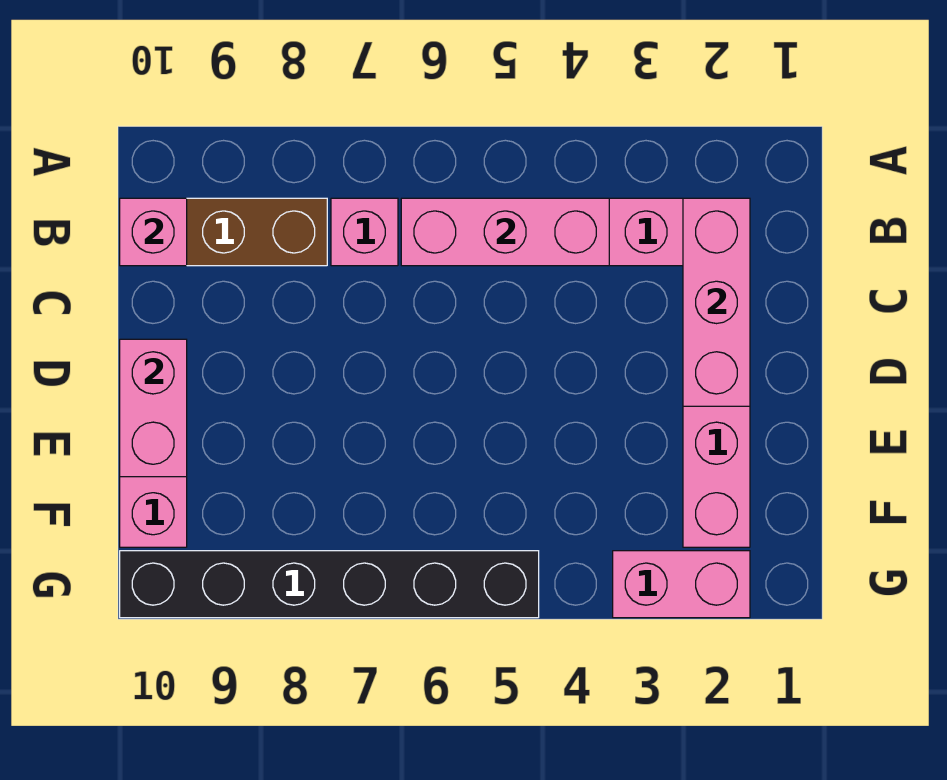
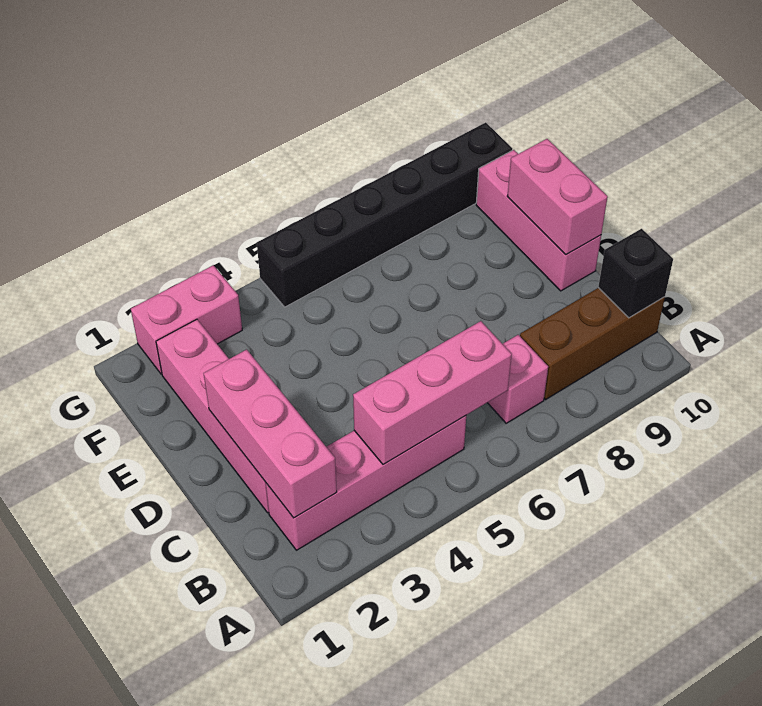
pink brick B10 level 2 -> black brick B10 level 2

